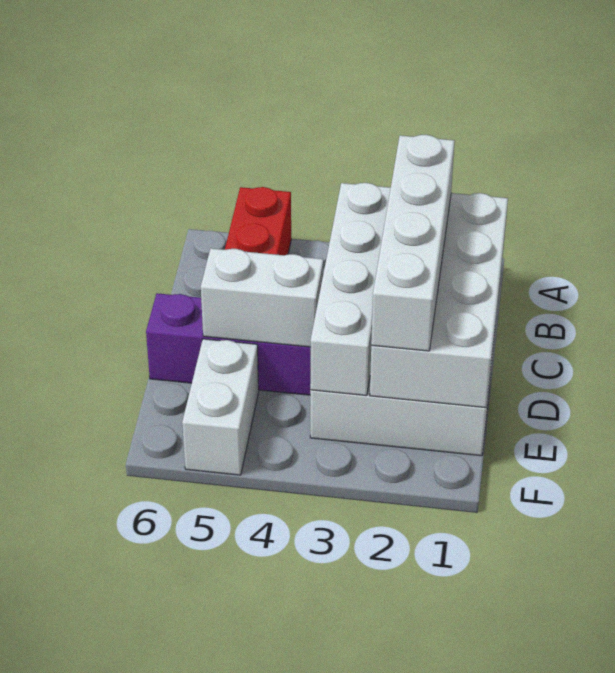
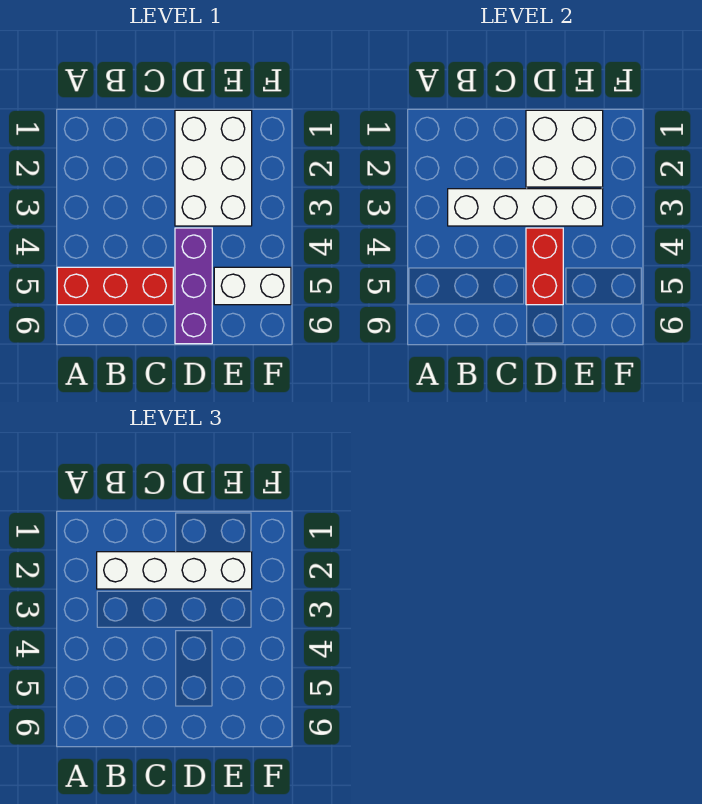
white brick B1:E2 level 2 -> white brick D1:E2 level 2
white brick D4:D5 level 2 -> red brick D4:D5 level 2

